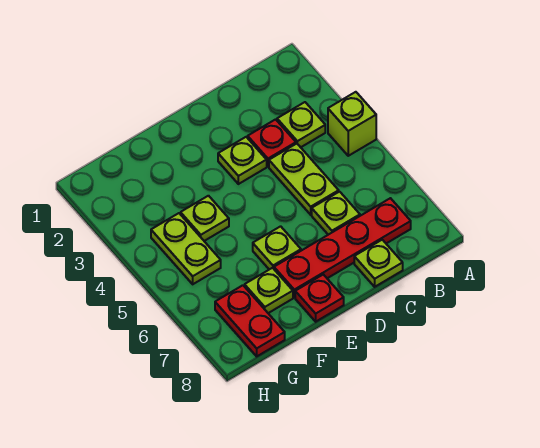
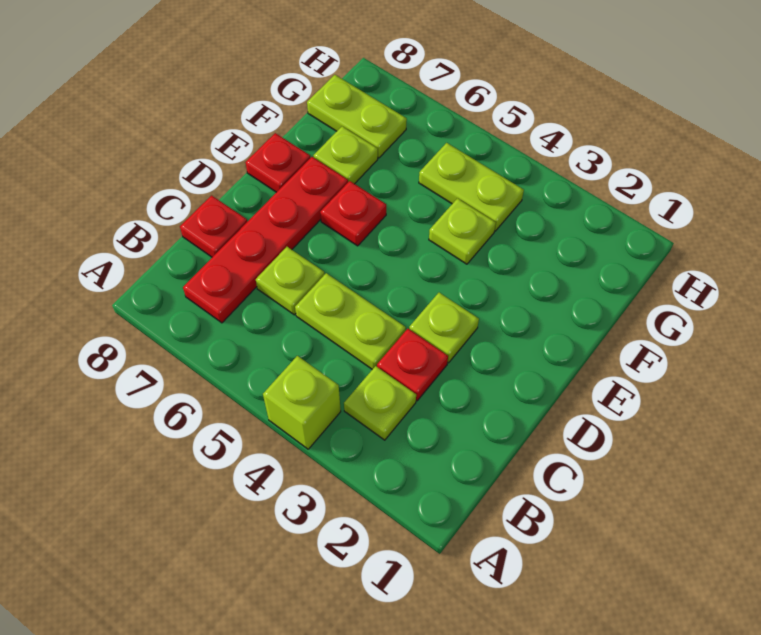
lime plate C8 level 1 -> red plate C8 level 1
lime plate E6 level 1 -> red plate E6 level 1
red plate G7:G8 level 1 -> lime plate G7:G8 level 1

